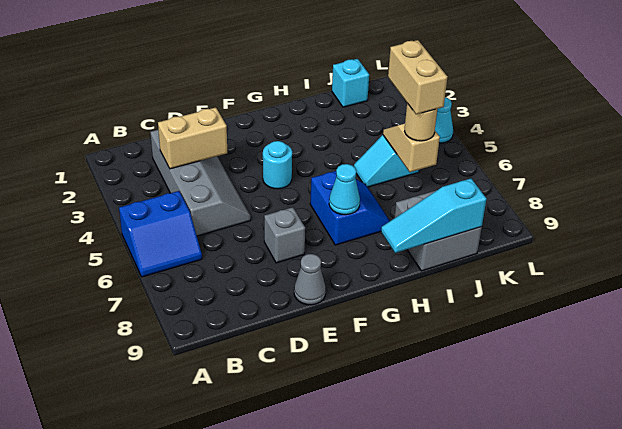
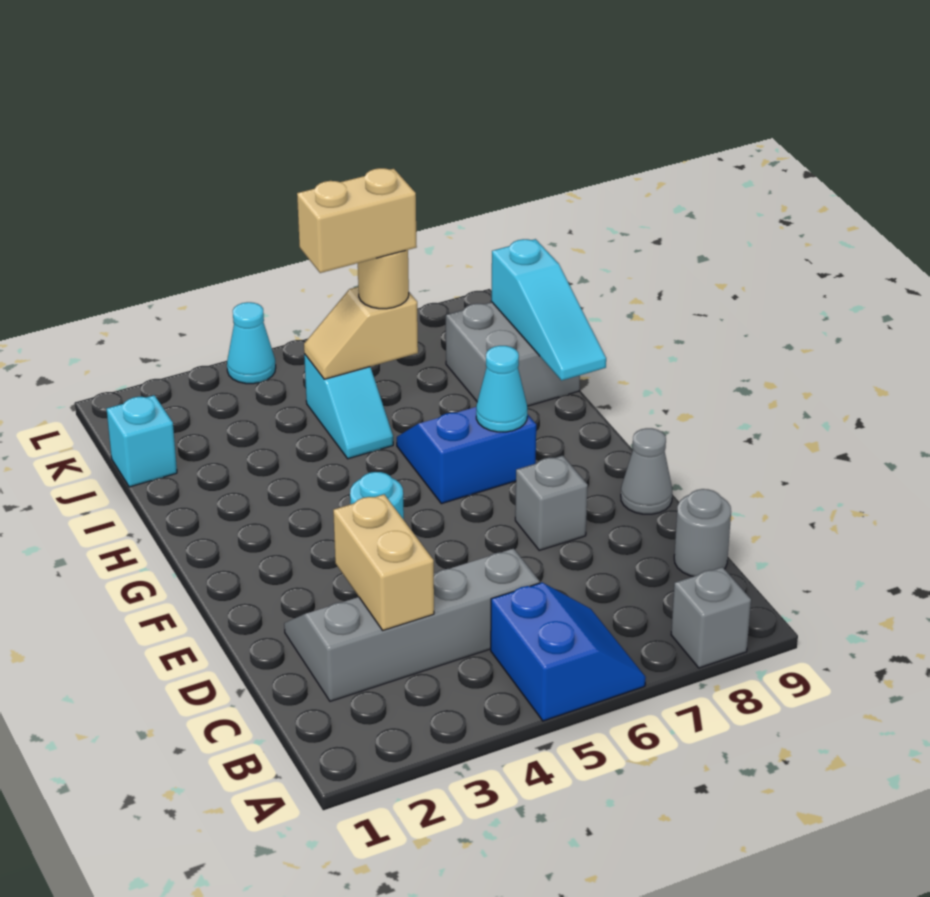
none -> grey brick A8 level 1
none -> grey round brick C9 level 1

